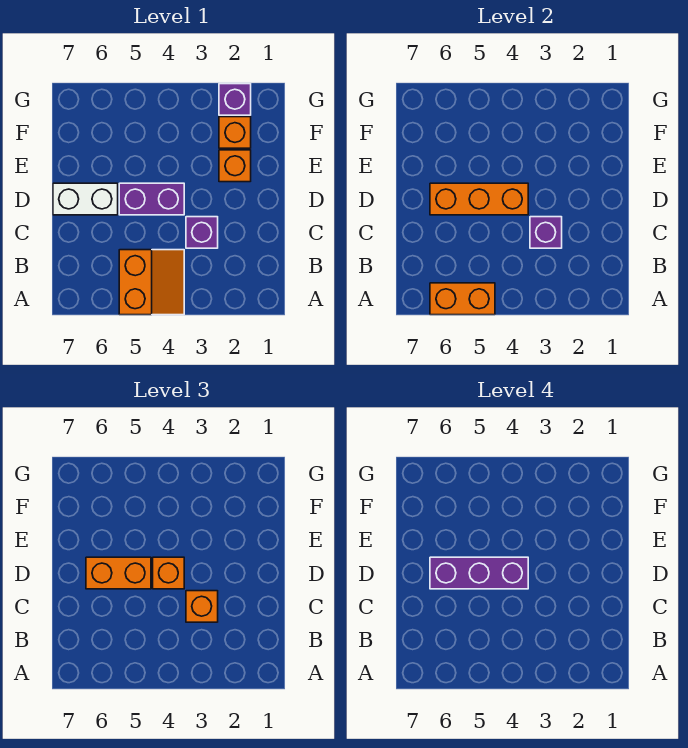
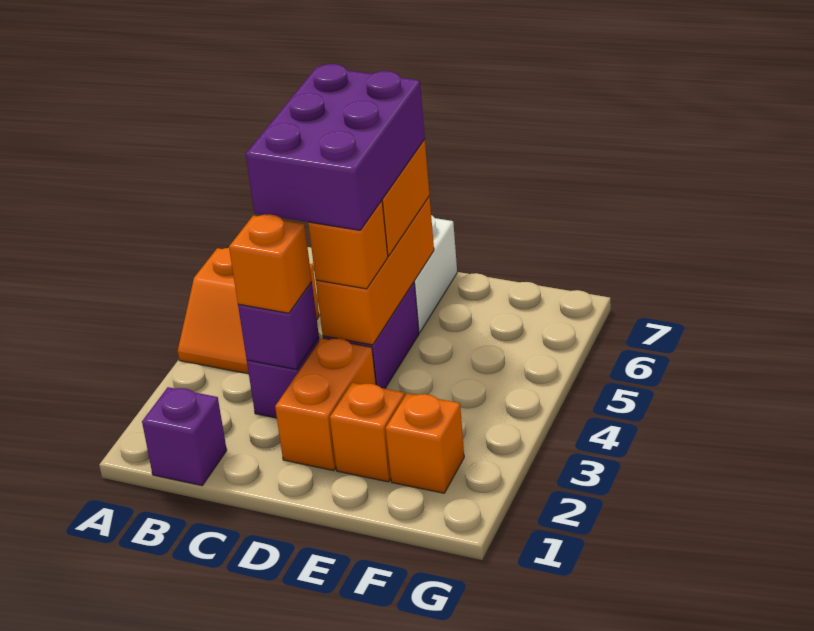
orange brick A5:A6 level 2 -> orange brick D2:D3 level 1
purple brick D4:D6 level 4 -> purple brick C4:D6 level 4
purple brick G2 level 1 -> purple brick B1 level 1

